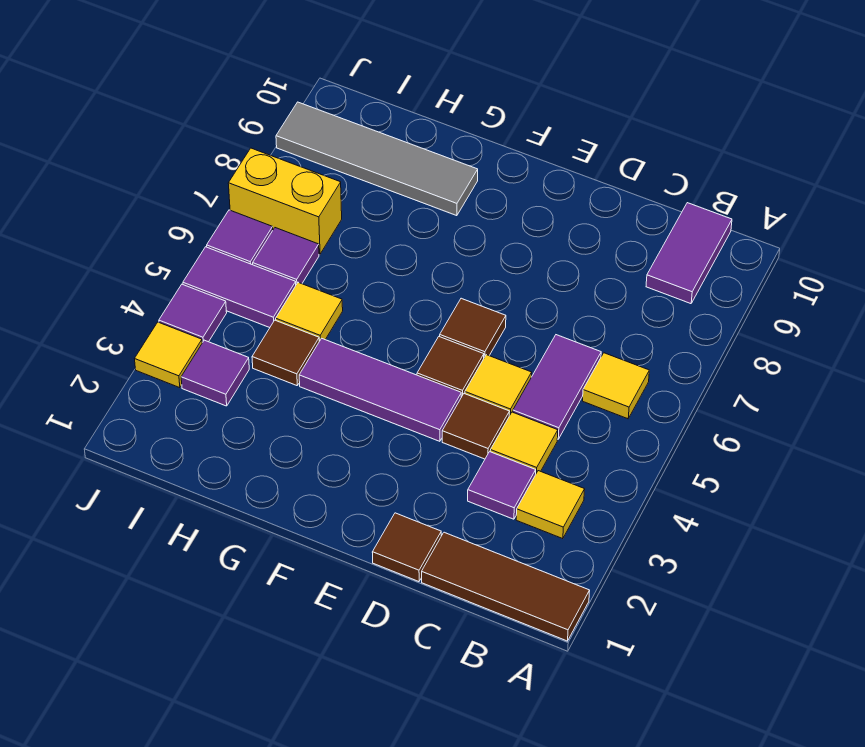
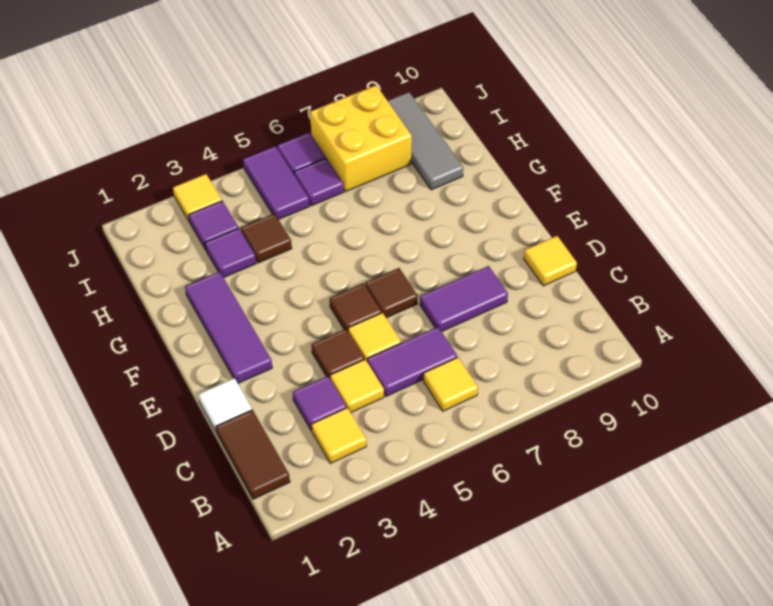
brown tile A1:C1 level 1 -> brown tile B1:C1 level 1
purple tile B9:B10 level 1 -> purple tile D7:D8 level 1
brown tile D1 level 1 -> white tile D1 level 1
purple tile E4:G4 level 1 -> purple tile E2:G2 level 1
grey tile G9:J9 level 1 -> grey tile H9:J9 level 1
yellow tile H5 level 1 -> yellow tile D10 level 1
yellow brick I7:J7 level 1 -> yellow brick I7:J8 level 1
purple tile J4 level 1 -> purple tile H3 level 1

